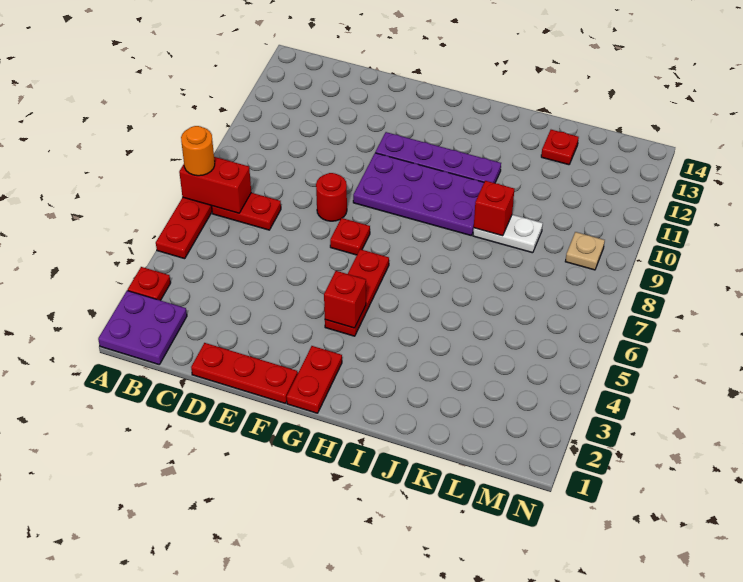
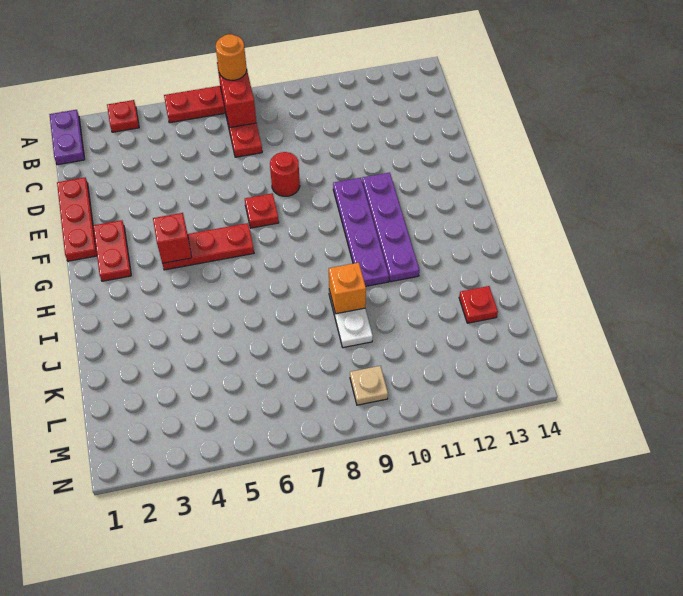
purple plate A1:B2 level 1 -> purple plate A1:B1 level 1
purple plate F9:I10 level 1 -> purple plate F10:I10 level 1
red plate G1:G2 level 1 -> red plate F2:G2 level 1
red brick J9 level 2 -> orange brick J9 level 2

